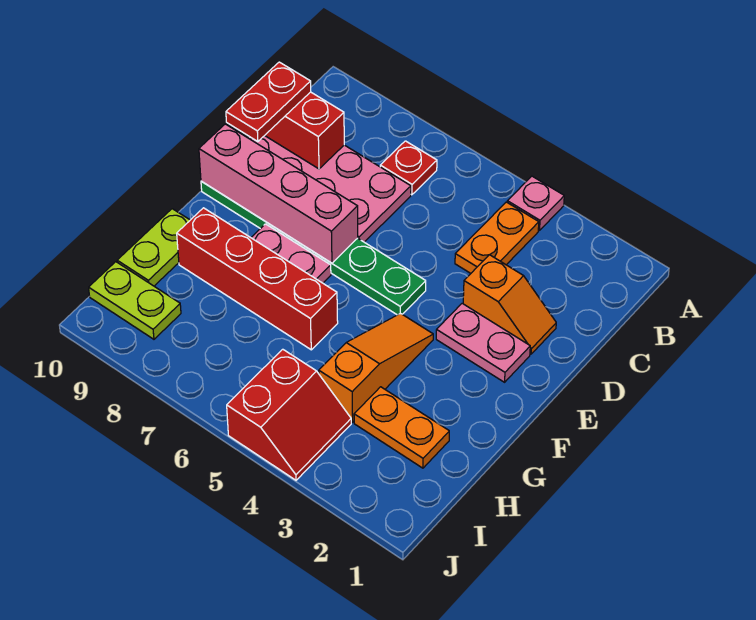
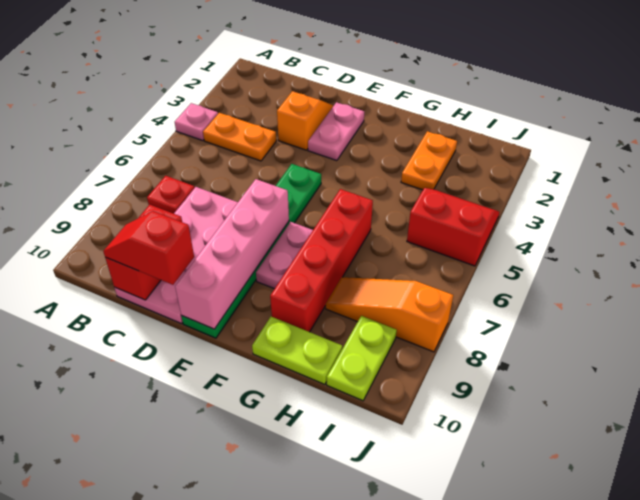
red plate C10:D10 level 3 -> red slope C10:D10 level 3 top D
orange slope F4:H4 level 1 top H -> orange slope H8:J8 level 1 top J

